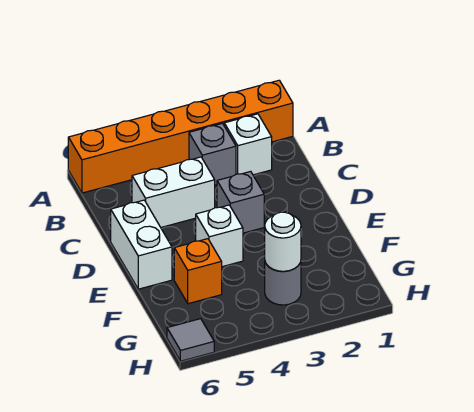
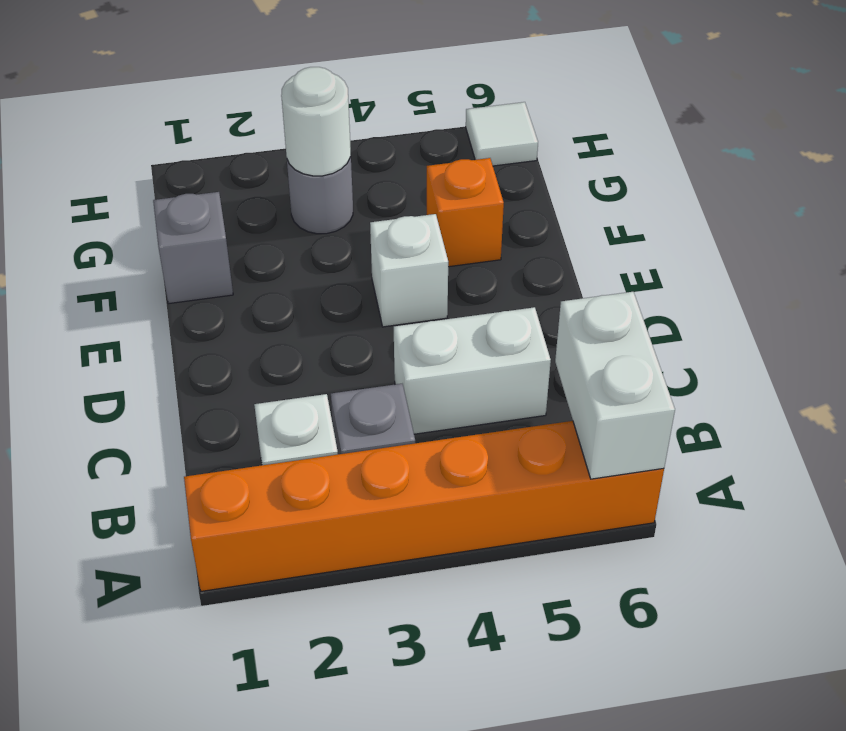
grey brick D3 level 1 -> grey brick F1 level 1
white brick D6:E6 level 1 -> white brick A6:B6 level 2
grey tile H6 level 1 -> white tile H6 level 1

